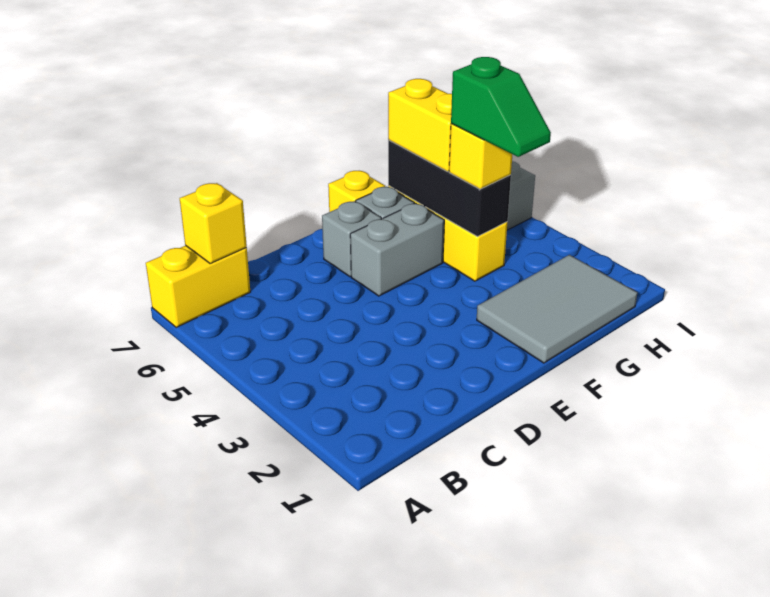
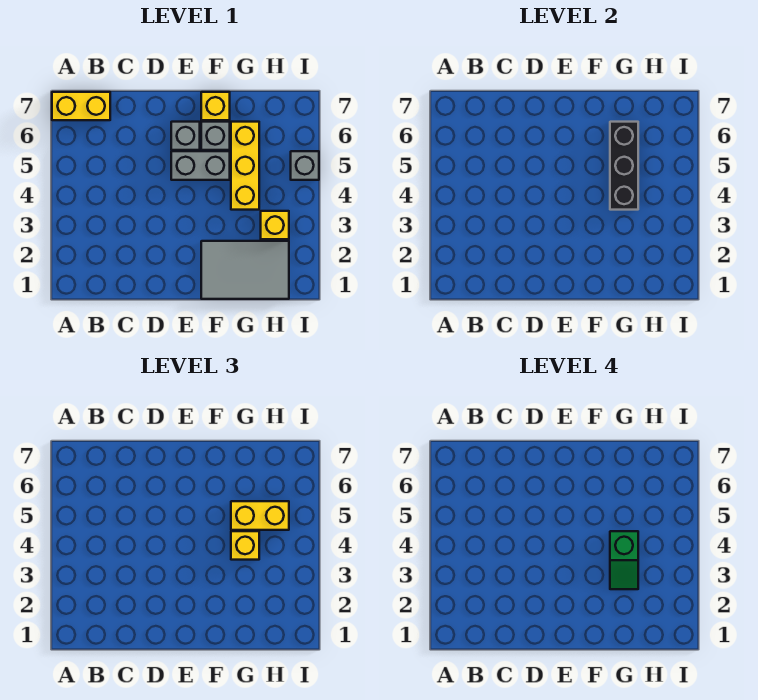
yellow brick B7 level 2 -> yellow brick H3 level 1
yellow brick G5:G6 level 3 -> yellow brick G5:H5 level 3

